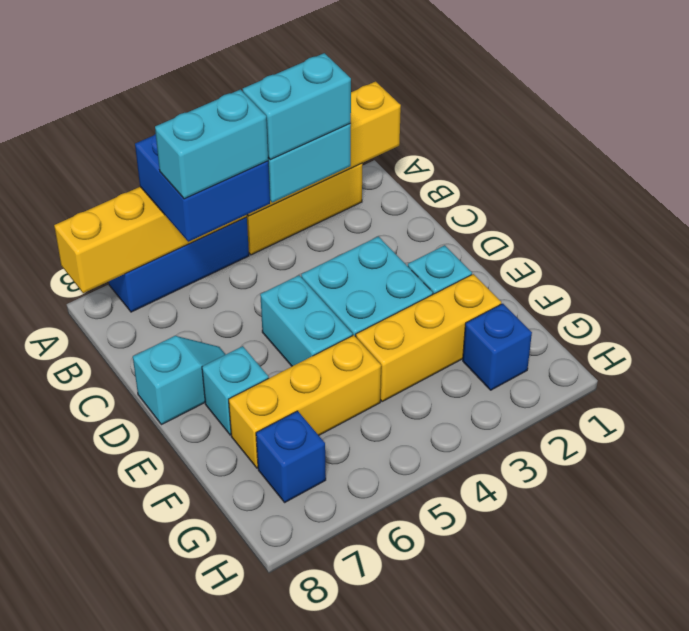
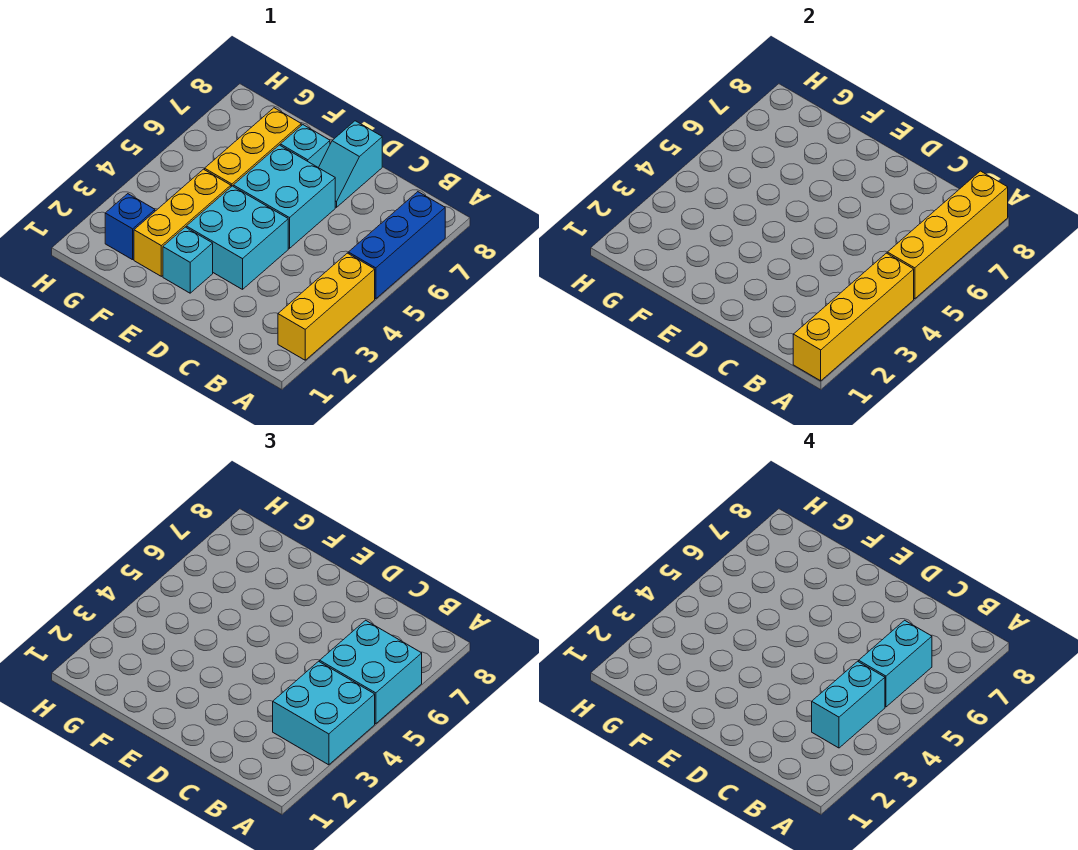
blue brick A5:B6 level 3 -> cyan brick A5:B6 level 3
cyan brick D5:E5 level 1 -> cyan brick D5:E6 level 1
blue brick G7 level 1 -> none

